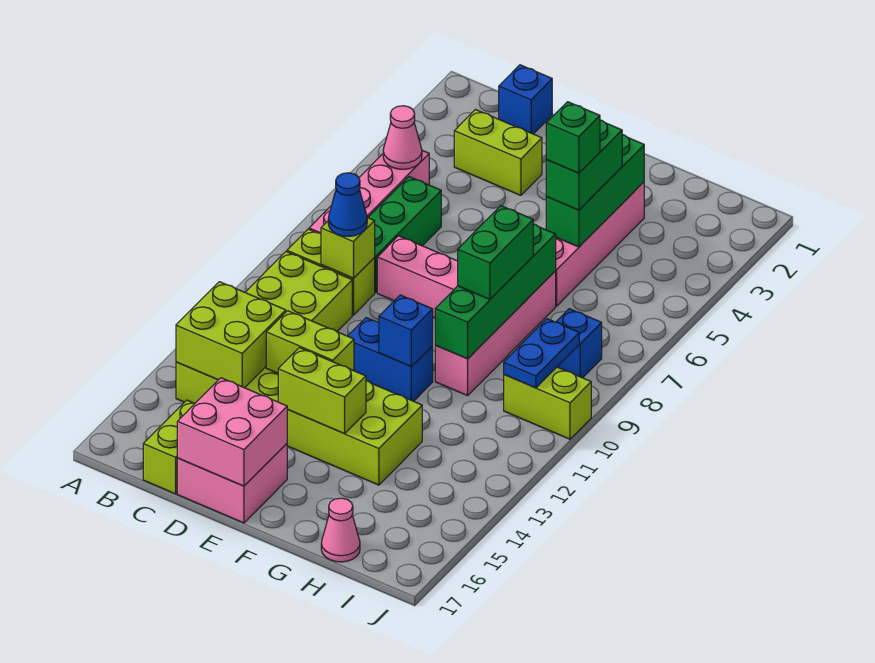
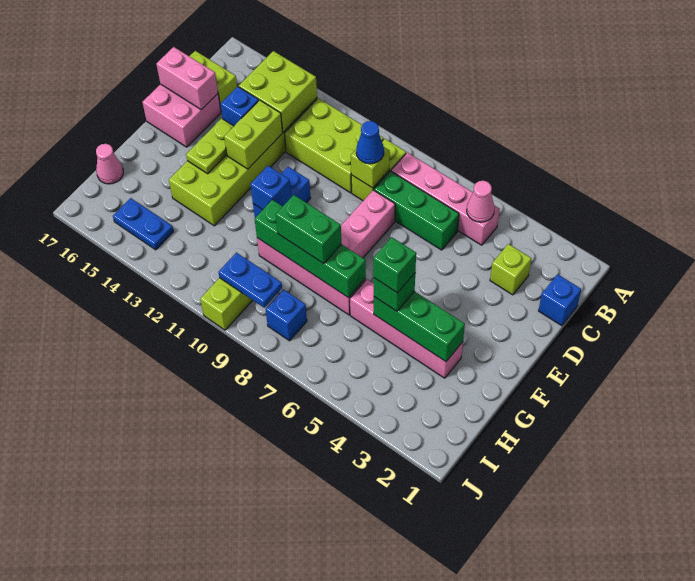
lime brick C3:D3 level 1 -> lime brick C3 level 1
none -> blue brick D14 level 2
pink brick D16:E17 level 2 -> pink brick D16:D17 level 2
lime brick E14:F14 level 2 -> lime plate E14:F14 level 2
green brick G4:G5 level 3 -> green brick G5 level 3
none -> blue plate I14:I15 level 1

